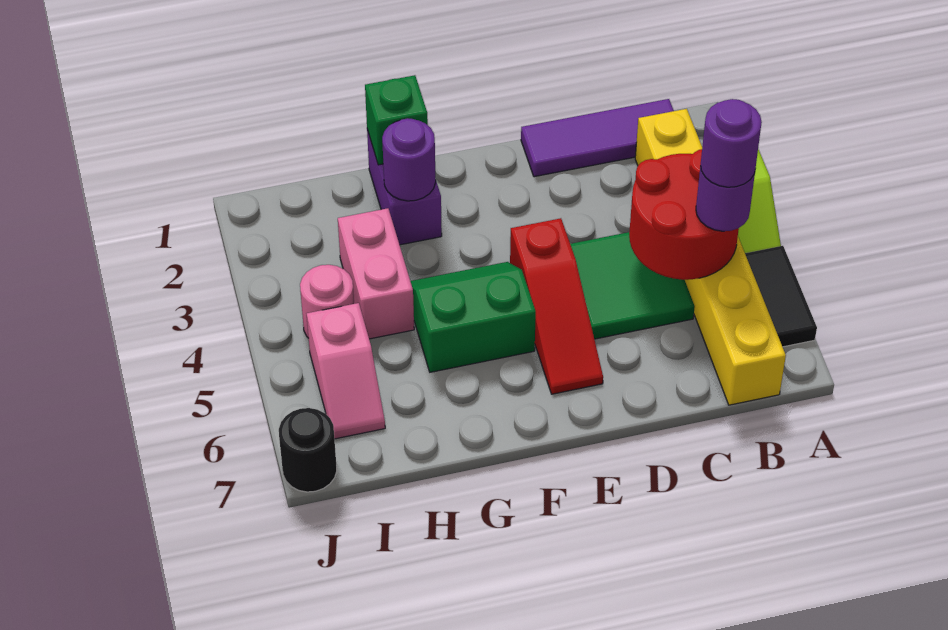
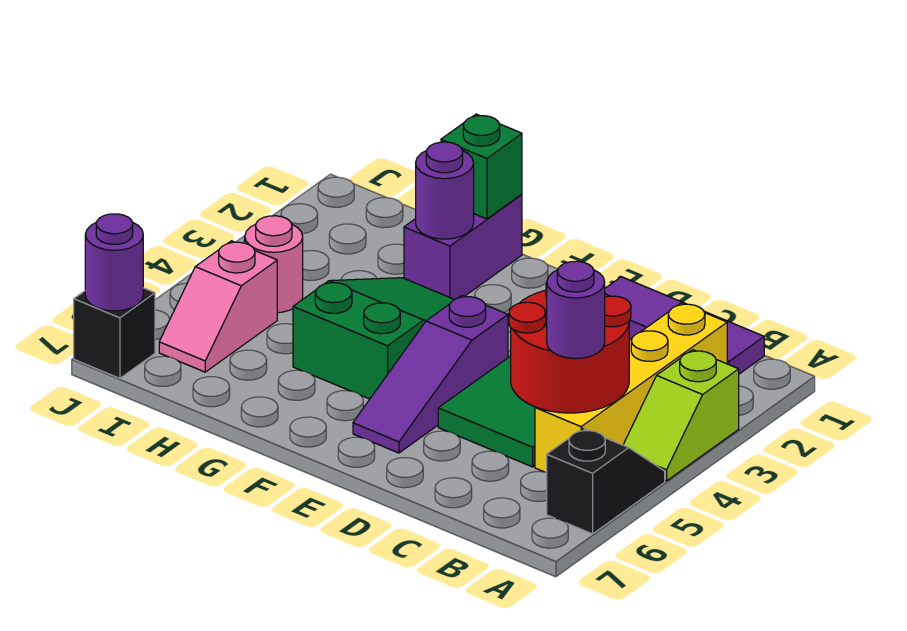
black tile A5:A6 level 1 -> black slope A5:A6 level 1 top 6
yellow brick B2:B7 level 1 -> yellow brick B2:B5 level 1
purple round brick B5 level 4 -> purple round brick J7 level 2
red slope E4:E6 level 1 top 4 -> purple slope E4:E6 level 1 top 4
green slope F4:G5 level 1 top 5 -> green slope F3:G5 level 1 top 5
pink brick H3:H4 level 1 -> none
black round brick J7 level 1 -> black brick J7 level 1

